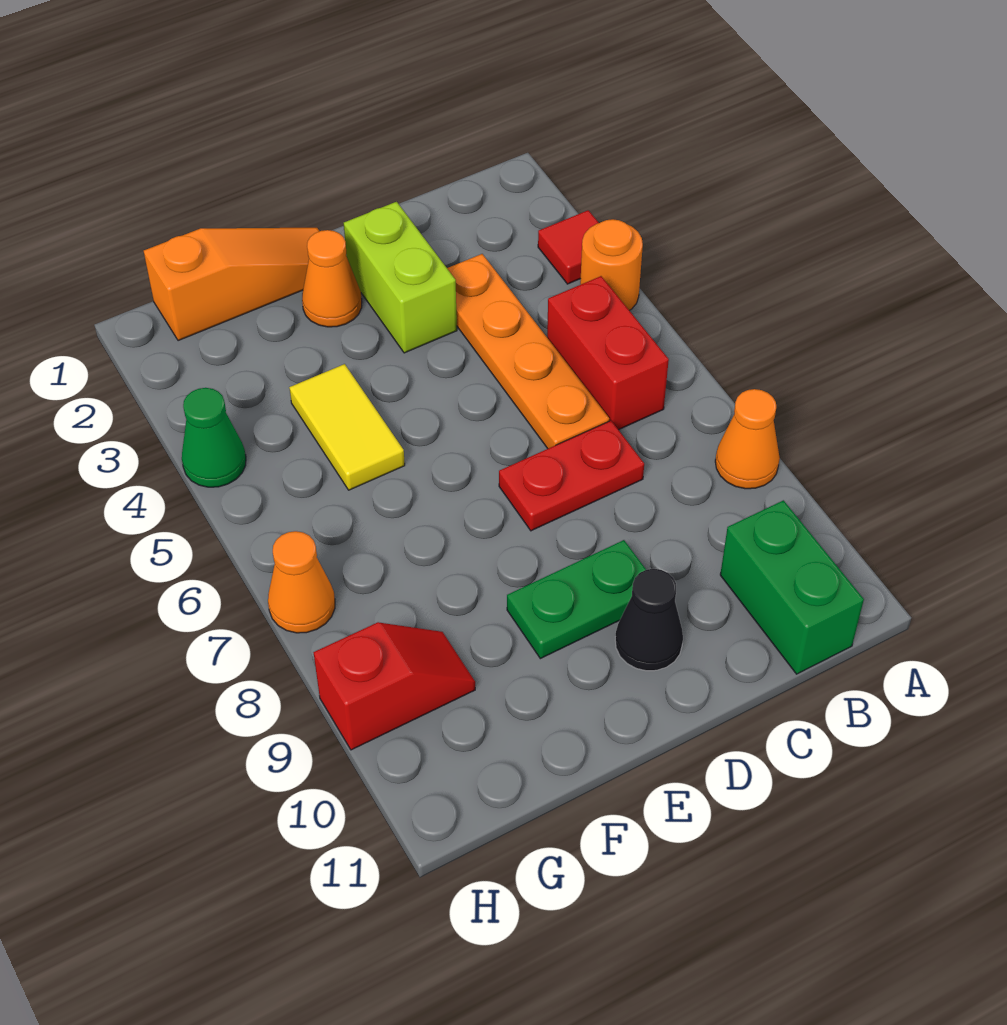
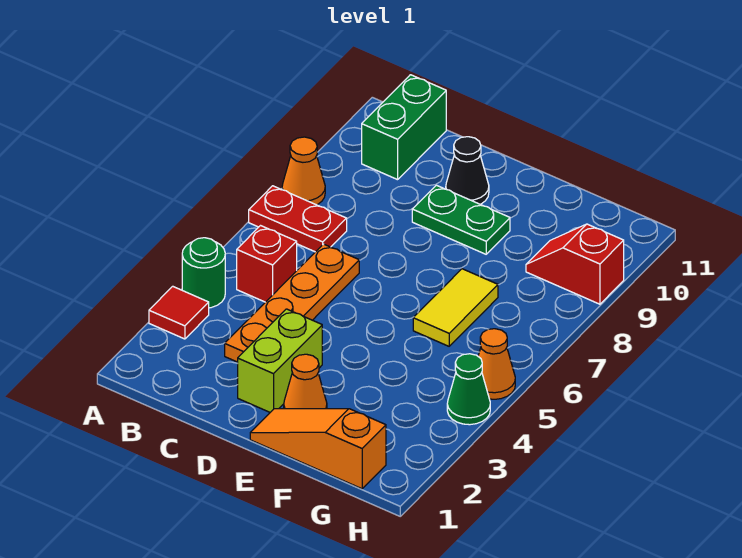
orange round brick A4 level 1 -> green round brick A4 level 1
red brick B5:B6 level 1 -> red brick B5 level 1
red plate C7:D7 level 1 -> red plate A7:B7 level 1
yellow tile F4:F5 level 1 -> yellow tile F6:F7 level 1
orange cone H7 level 1 -> orange cone H5 level 1

